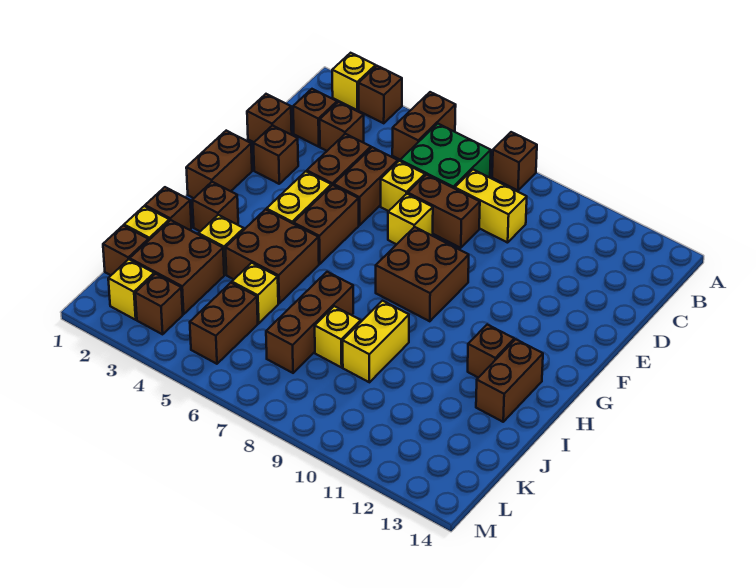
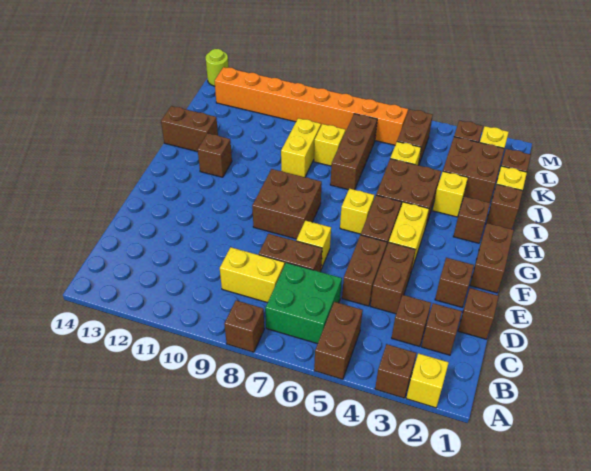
yellow brick D6 level 1 -> yellow brick G6 level 1
brown brick H13:I13 level 1 -> brown brick I13:I14 level 1
none -> orange brick L6:L13 level 1
none -> lime round brick M14 level 1

